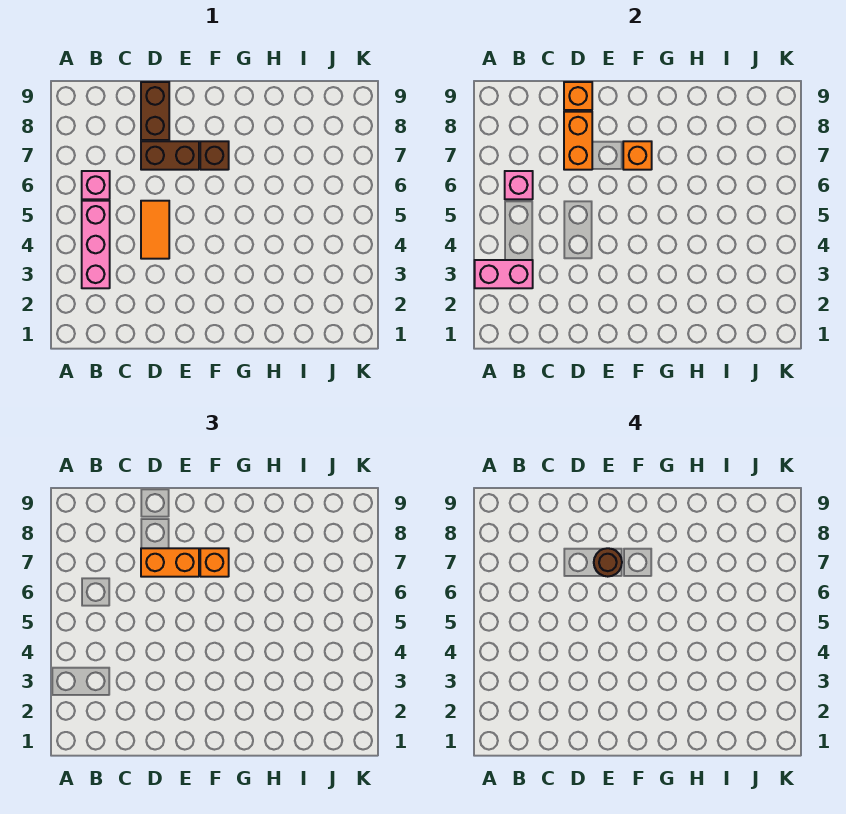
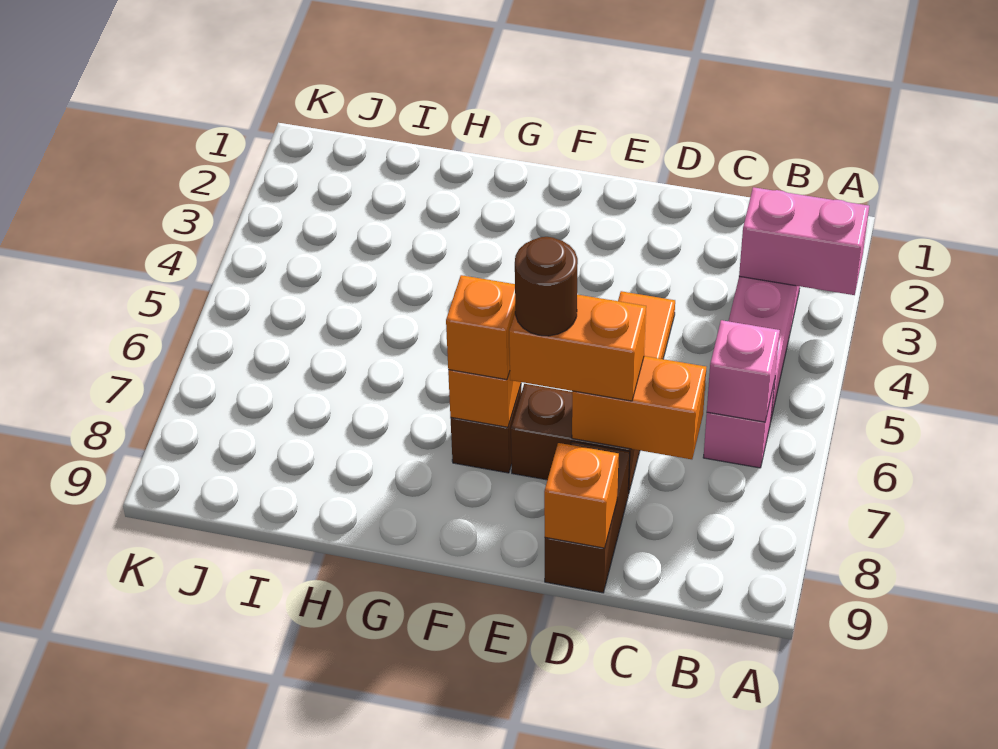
orange brick D7:D8 level 2 -> orange brick C7:D7 level 2

